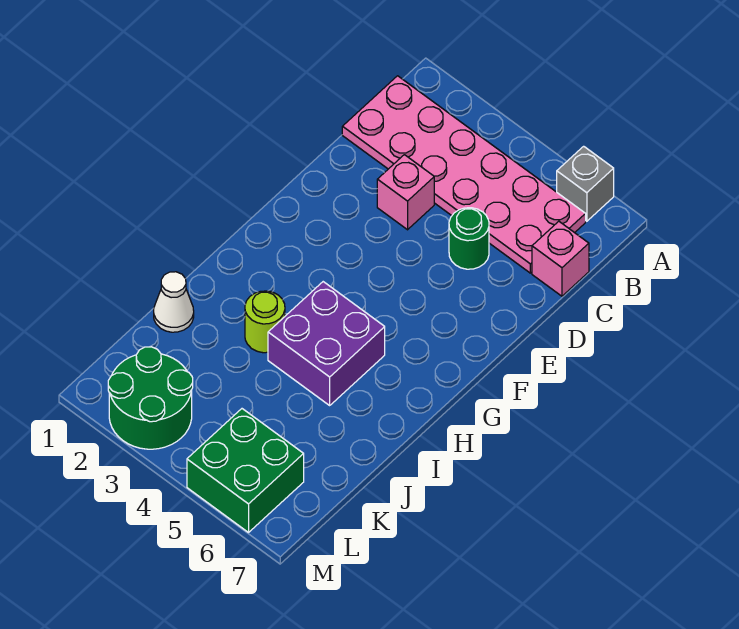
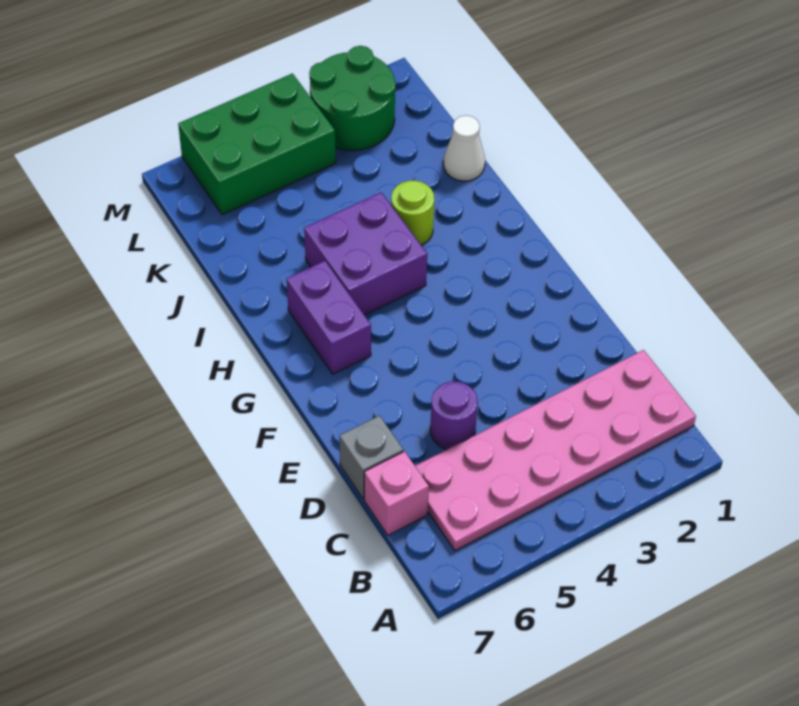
grey brick A6 level 1 -> grey brick D7 level 1
pink brick D3 level 1 -> none
green round brick D5 level 1 -> purple round brick D5 level 1
none -> purple brick G6:H6 level 1
green brick L5:M6 level 1 -> green brick L4:M6 level 1

